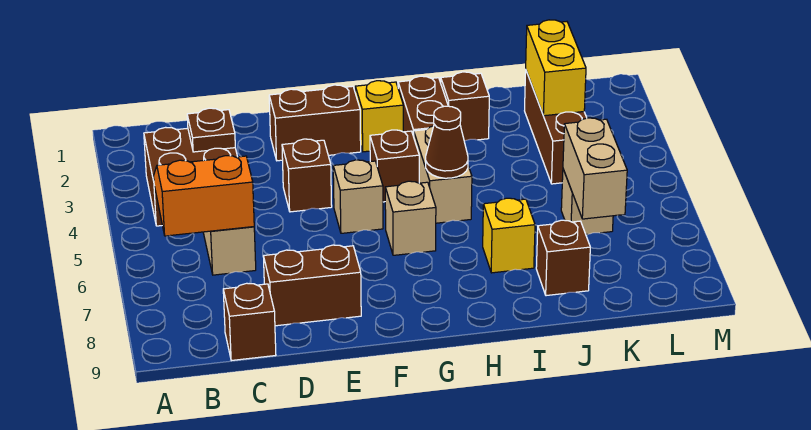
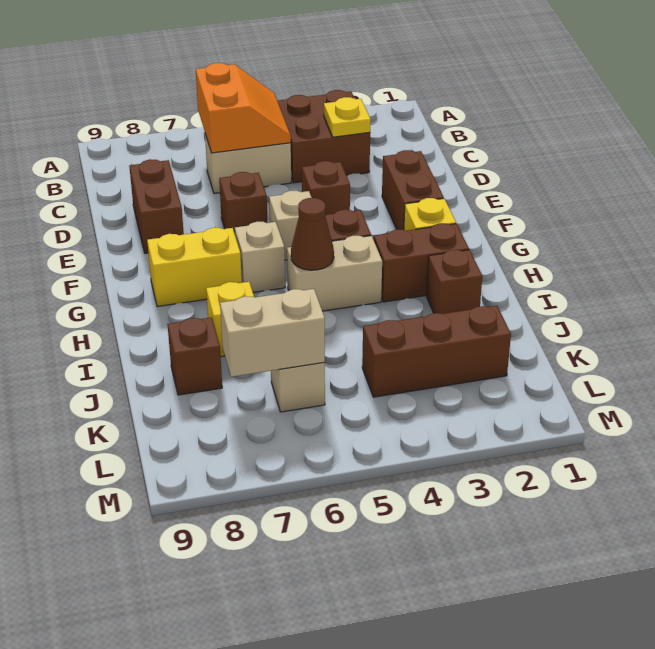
brown plate C3 level 2 -> yellow plate C3 level 2
brown brick C9 level 1 -> brown brick E6 level 1
yellow brick K2:K3 level 2 -> yellow brick G7:G8 level 1

